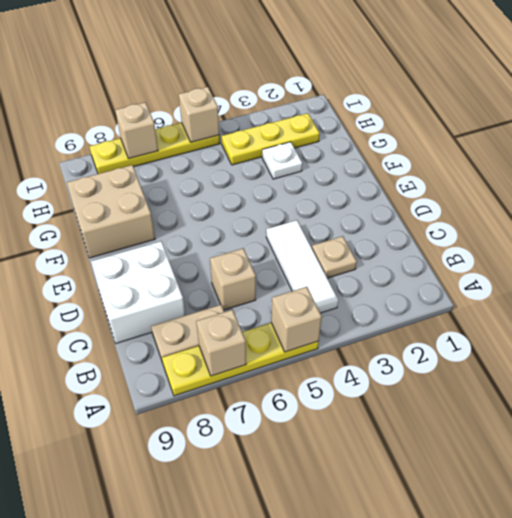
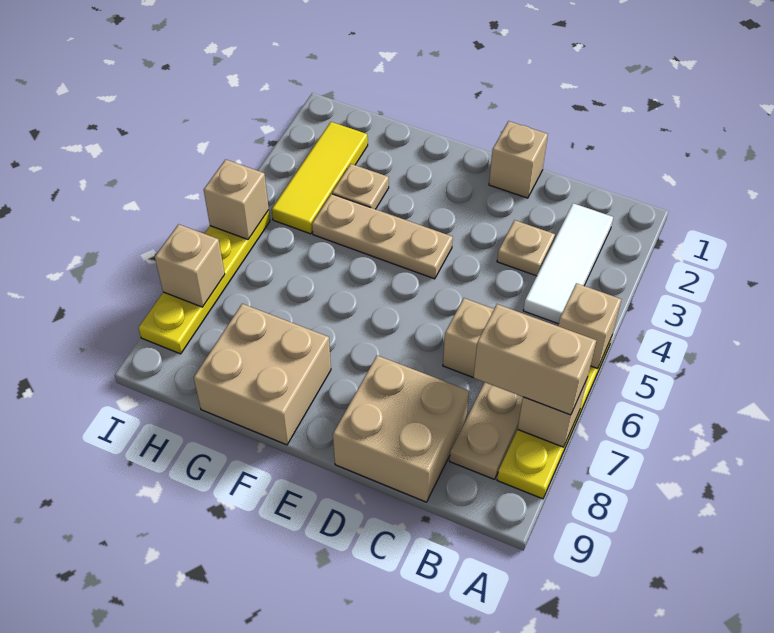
none -> tan brick A7:B7 level 3
white tile B4:D4 level 1 -> white tile B2:B4 level 1
white brick C8:D9 level 1 -> tan brick C8:D9 level 1
none -> tan brick D1 level 1
none -> tan plate E4:G4 level 1
white plate G3 level 1 -> tan plate G3 level 1
yellow plate H2:H4 level 1 -> yellow tile H2:H4 level 1

